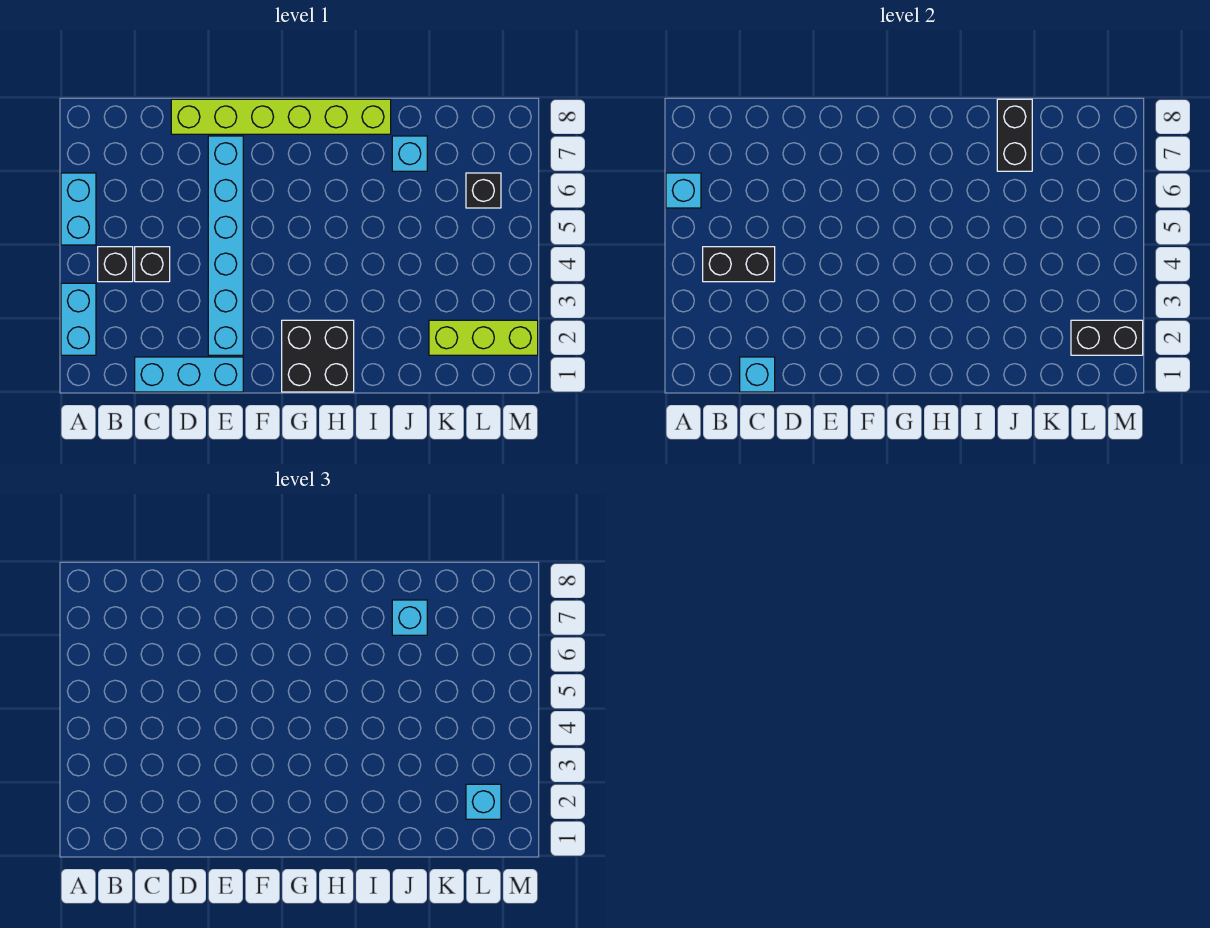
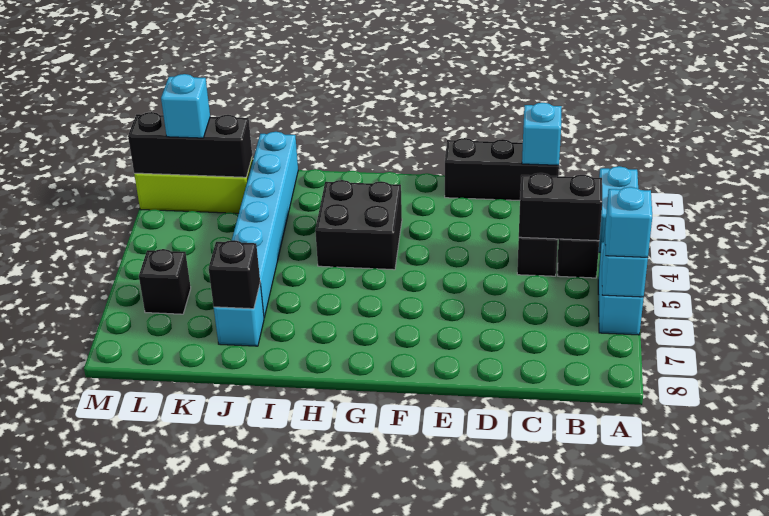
cyan brick C1:E1 level 1 -> black brick C1:E1 level 1
lime brick D8:I8 level 1 -> none
cyan brick E2:E7 level 1 -> cyan brick J1:J6 level 1
black brick G1:H2 level 1 -> black brick G3:H4 level 1
black brick J7:J8 level 2 -> black brick J7 level 2
cyan brick J7 level 3 -> cyan brick A6 level 3
black brick L2:M2 level 2 -> black brick K2:M2 level 2

